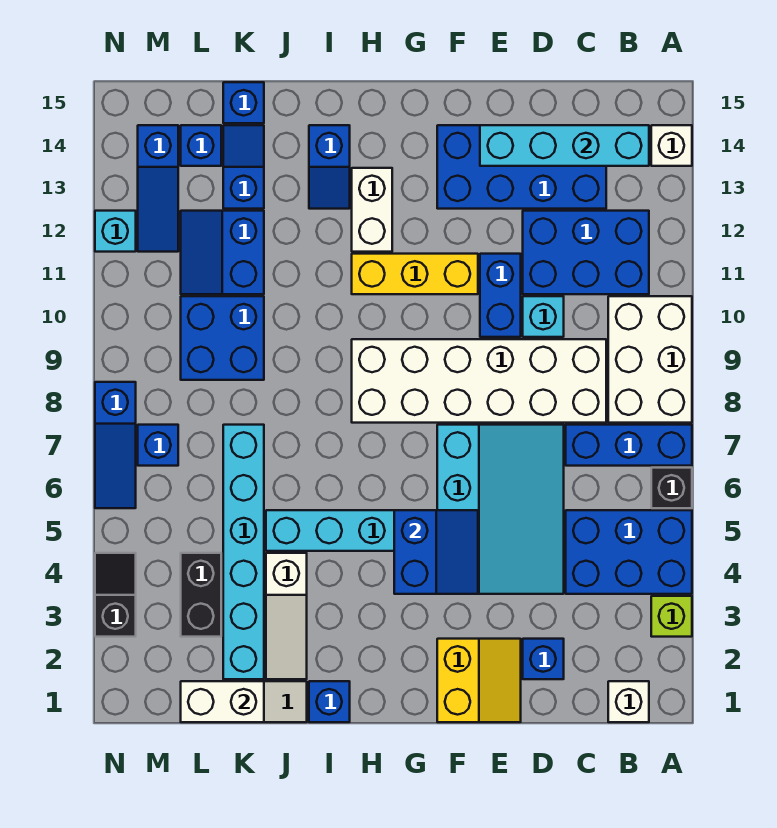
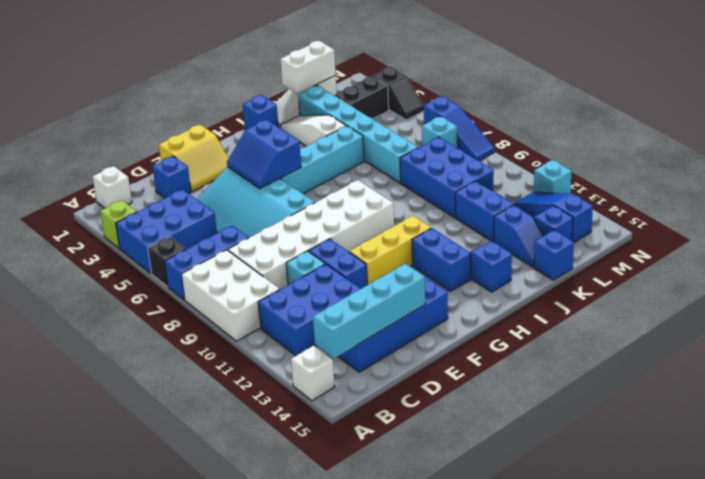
yellow slope E1:F2 level 1 top F -> yellow slope E1:F2 level 1 top 1
white brick H12:H13 level 1 -> blue brick H12:H13 level 1
blue brick K9:L10 level 1 -> blue brick K8:L10 level 1
black brick L3:L4 level 1 -> black brick L3:M3 level 1
blue brick M7 level 1 -> cyan brick M7 level 1
blue slope N6:N8 level 1 top 8 -> blue slope N6:N8 level 1 top 6

